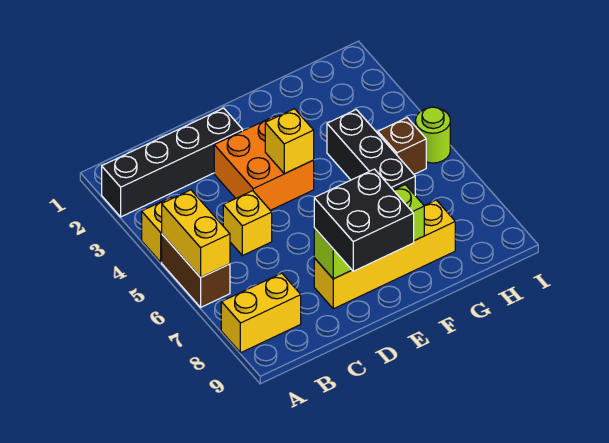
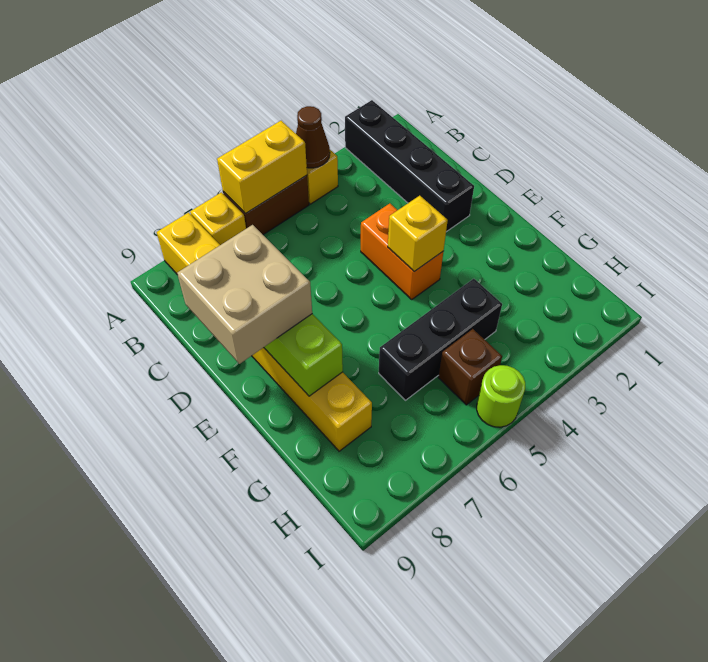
none -> brown cone A4 level 2
yellow brick C5 level 1 -> yellow brick A7 level 1
orange brick D3:E4 level 1 -> orange brick D4:E4 level 1
black brick D8:E9 level 3 -> tan brick D8:E9 level 3

